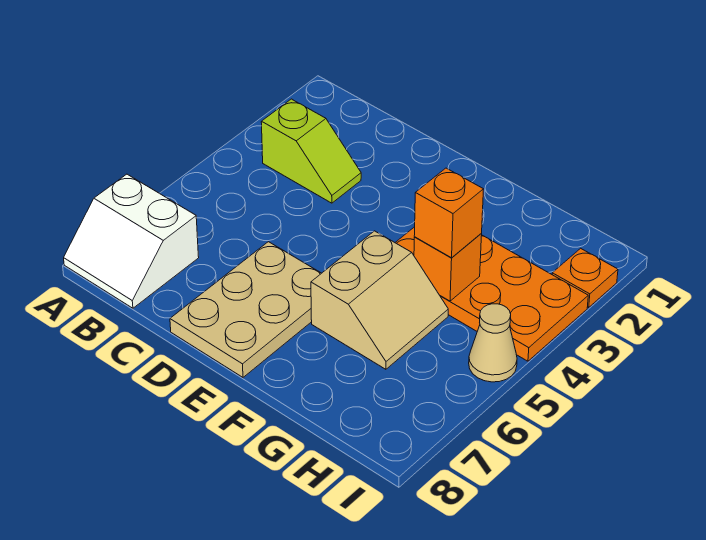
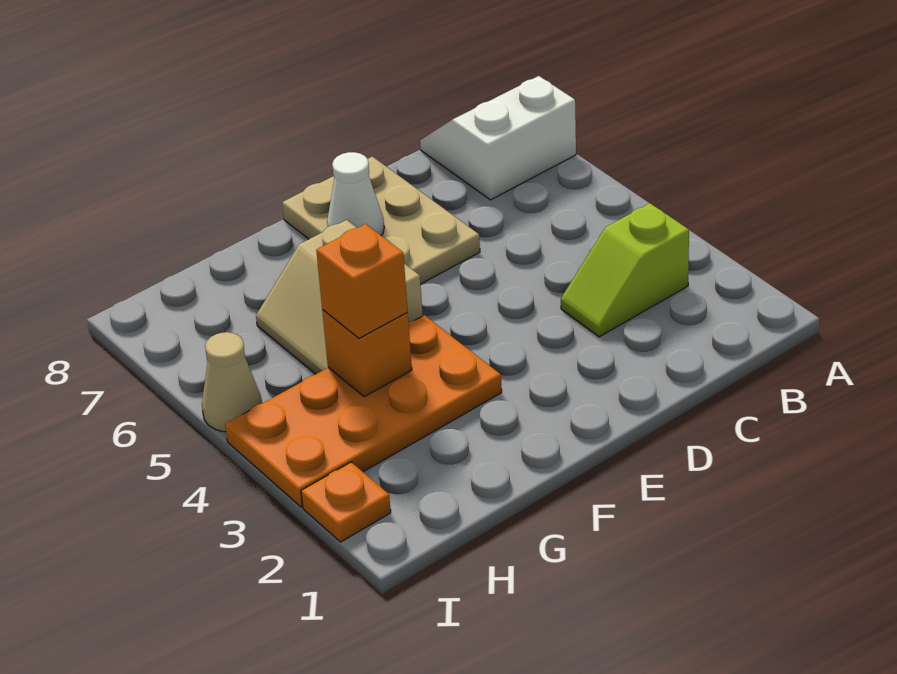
none -> white cone E7 level 2

